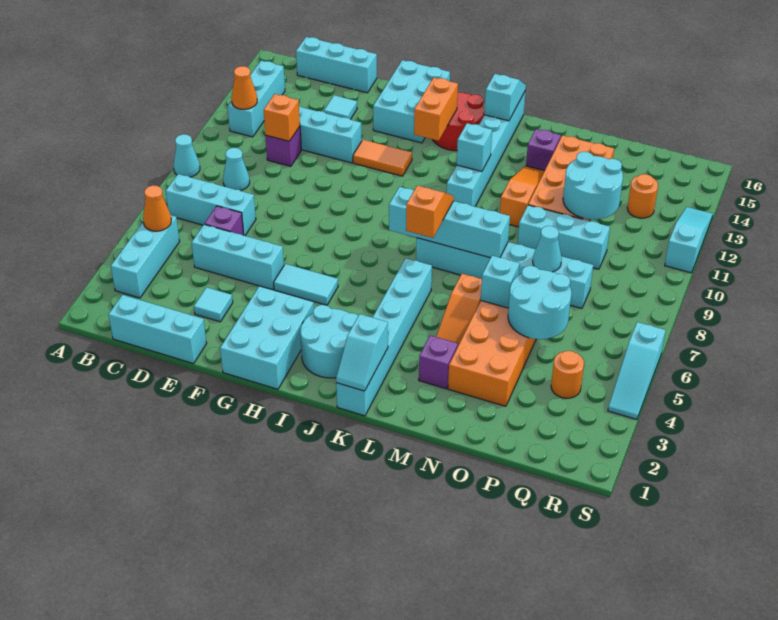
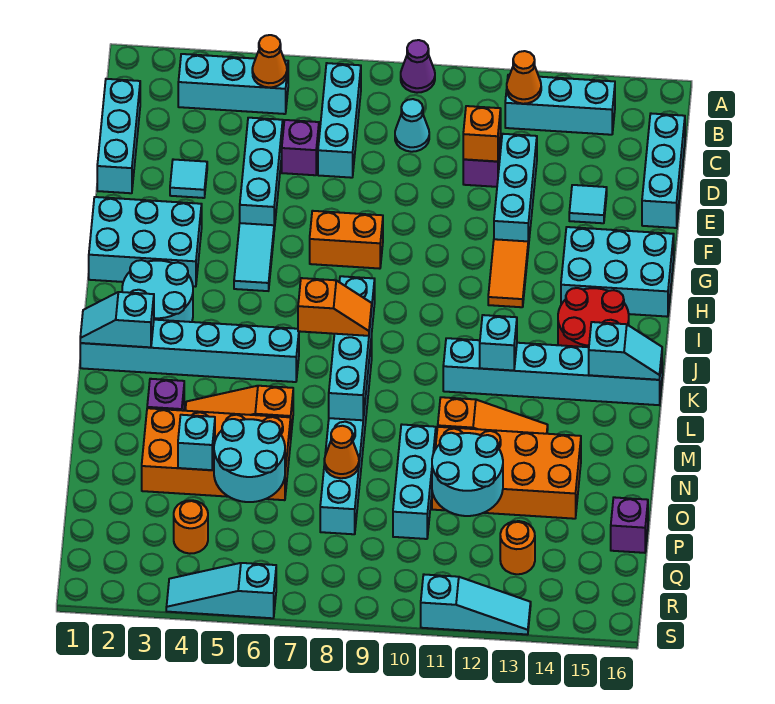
cyan cone A9 level 1 -> purple cone A9 level 1
orange brick I13:I14 level 2 -> orange brick G7:G8 level 1
purple brick M14 level 1 -> purple brick P16 level 1
cyan brick N6 level 2 -> cyan brick O4 level 2
cyan cone O8 level 2 -> orange cone O8 level 2

